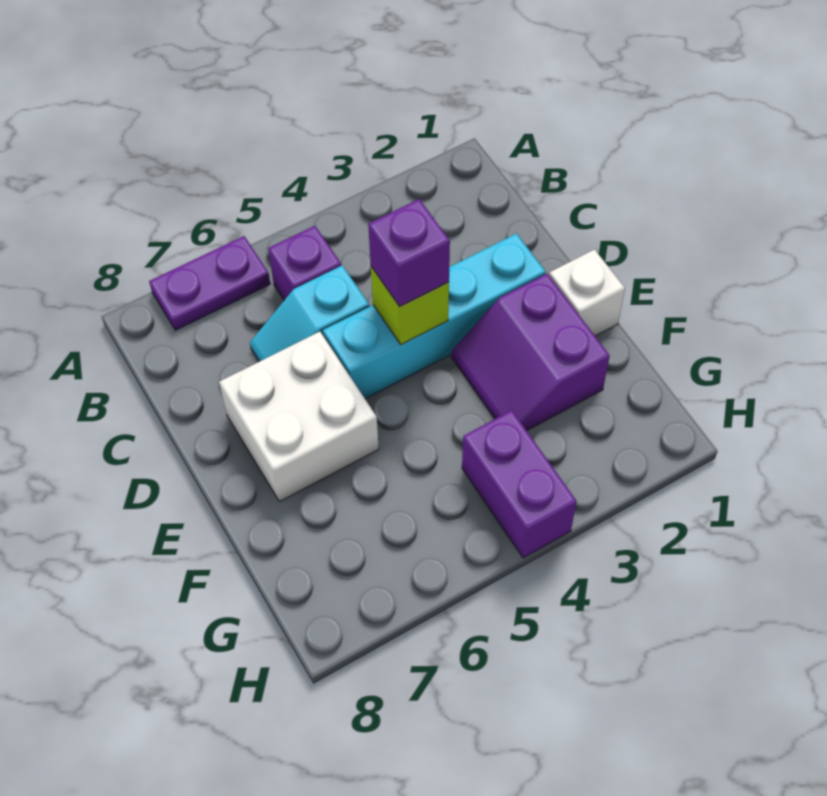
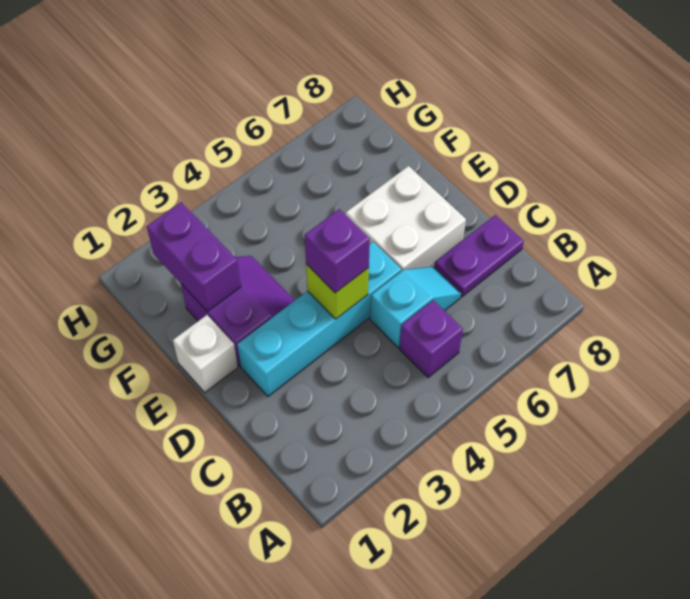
purple plate A6:A7 level 1 -> purple plate C7:C8 level 1
purple brick G4:H4 level 1 -> purple brick F2:G2 level 2

